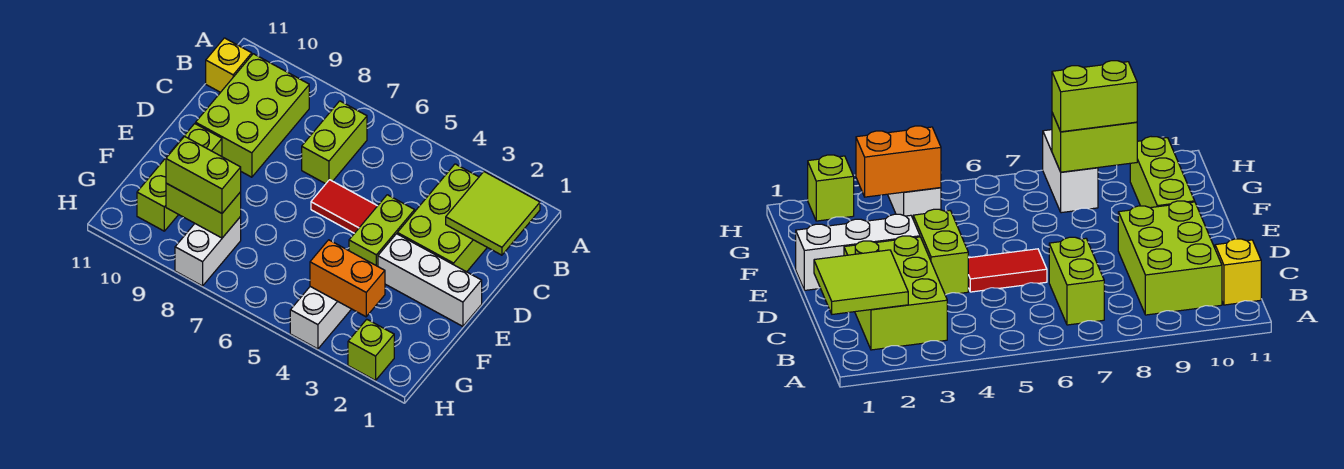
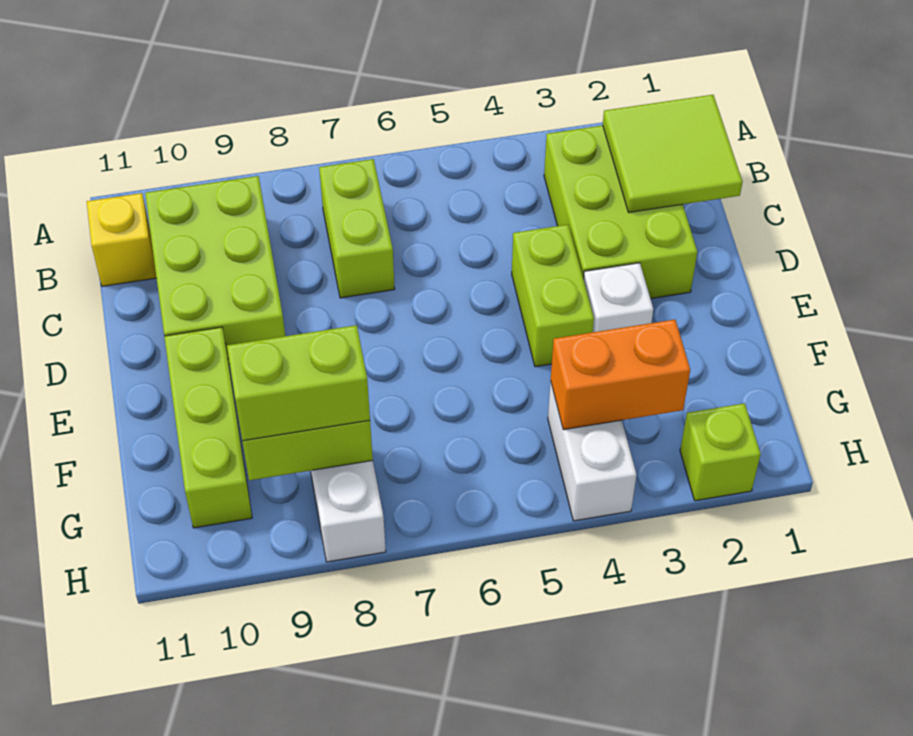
red tile D5:D6 level 1 -> none
white brick E1:E3 level 1 -> white brick E3 level 1

